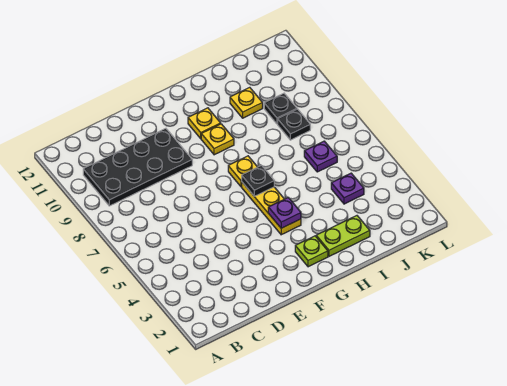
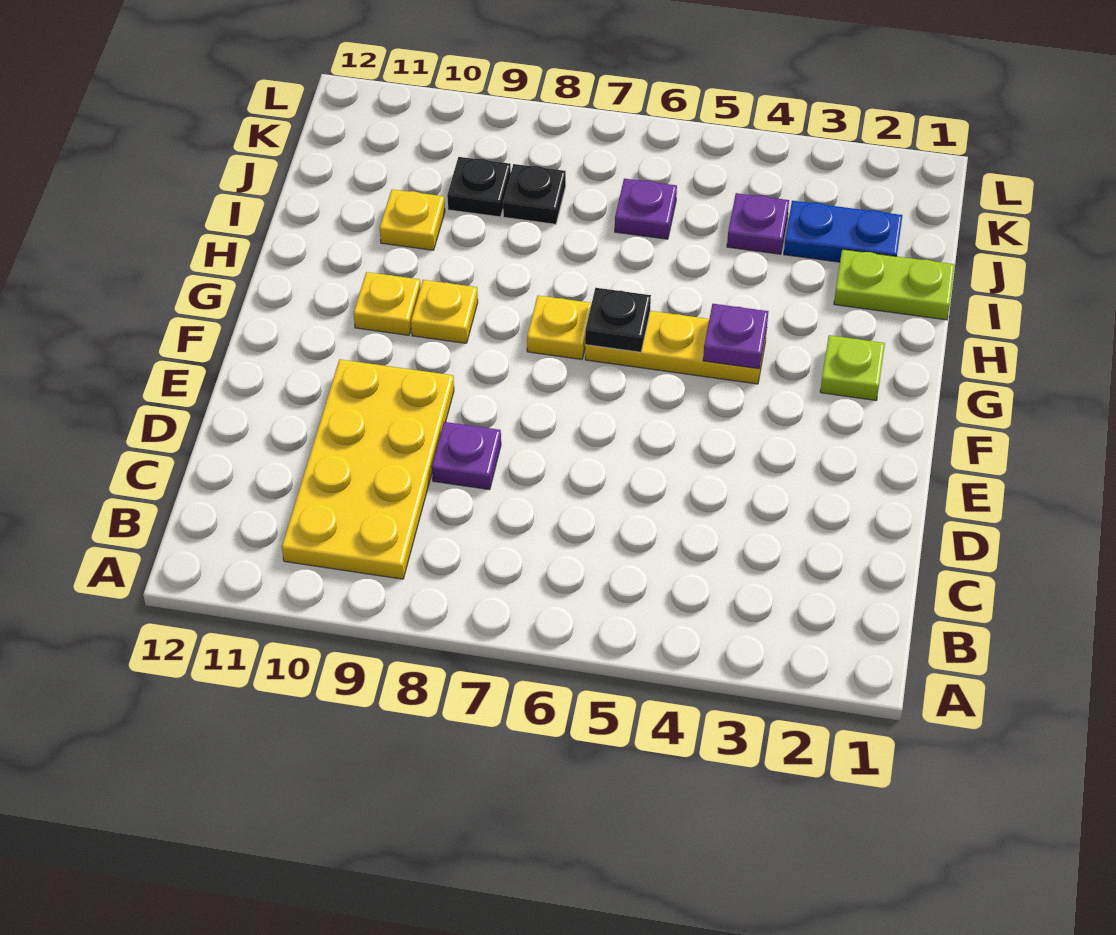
black plate B9:E10 level 1 -> yellow plate B9:E10 level 1
none -> purple plate D8 level 1
lime plate H2:I2 level 1 -> lime plate I1:I2 level 1
none -> blue plate J2:J3 level 1

